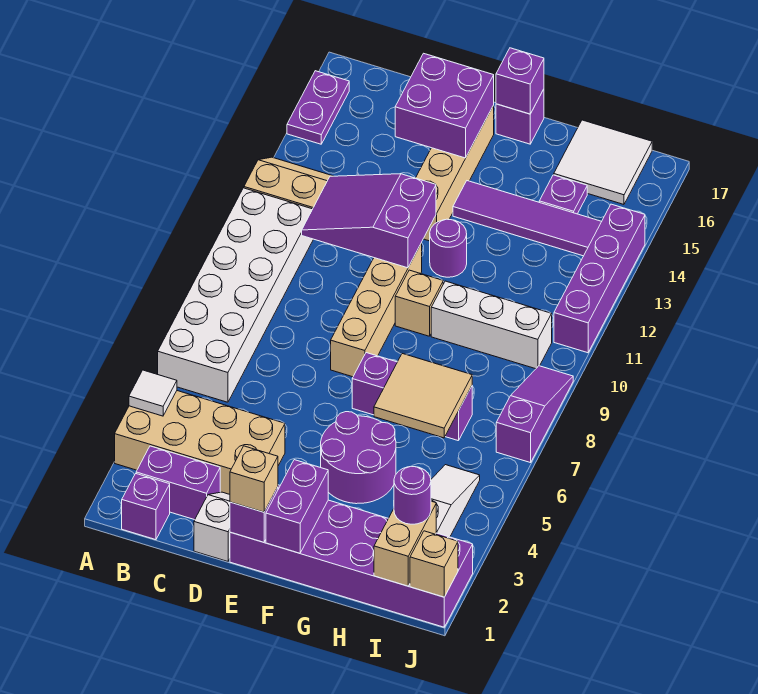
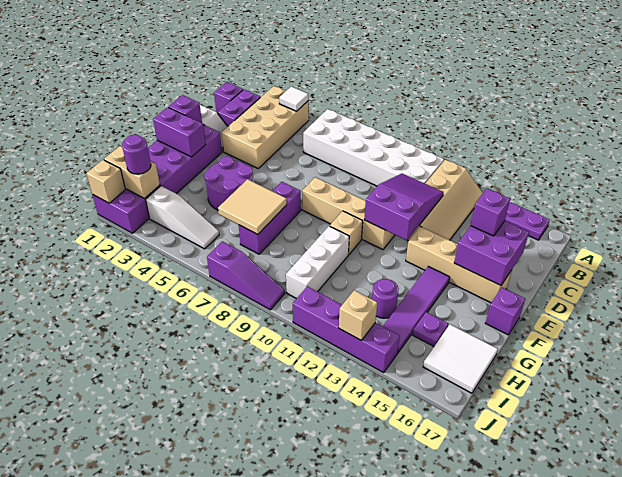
tan brick E1 level 3 -> tan brick J13 level 2
purple round brick F12 level 1 -> purple round brick H13 level 1
purple brick F17 level 2 -> purple brick D15 level 3

